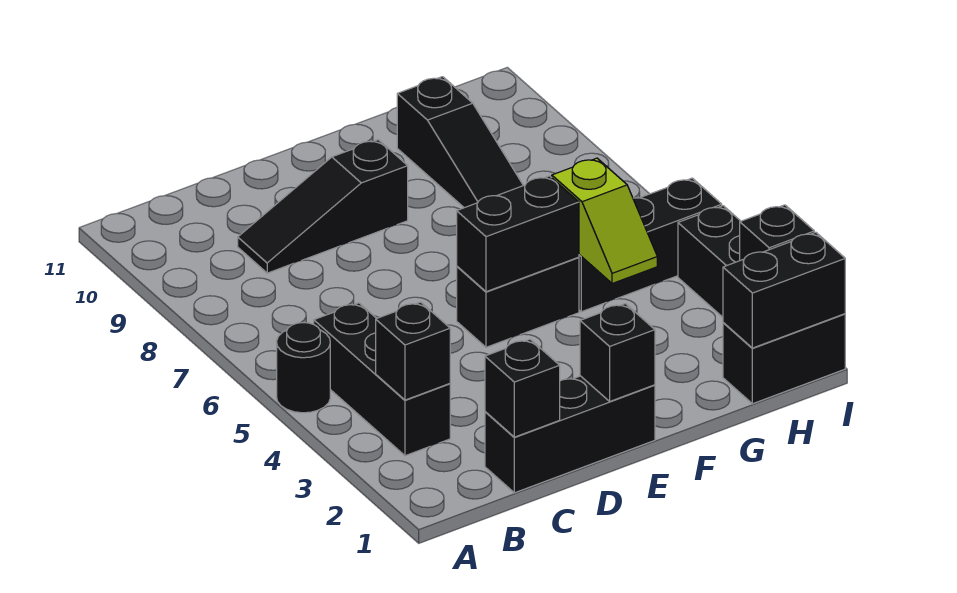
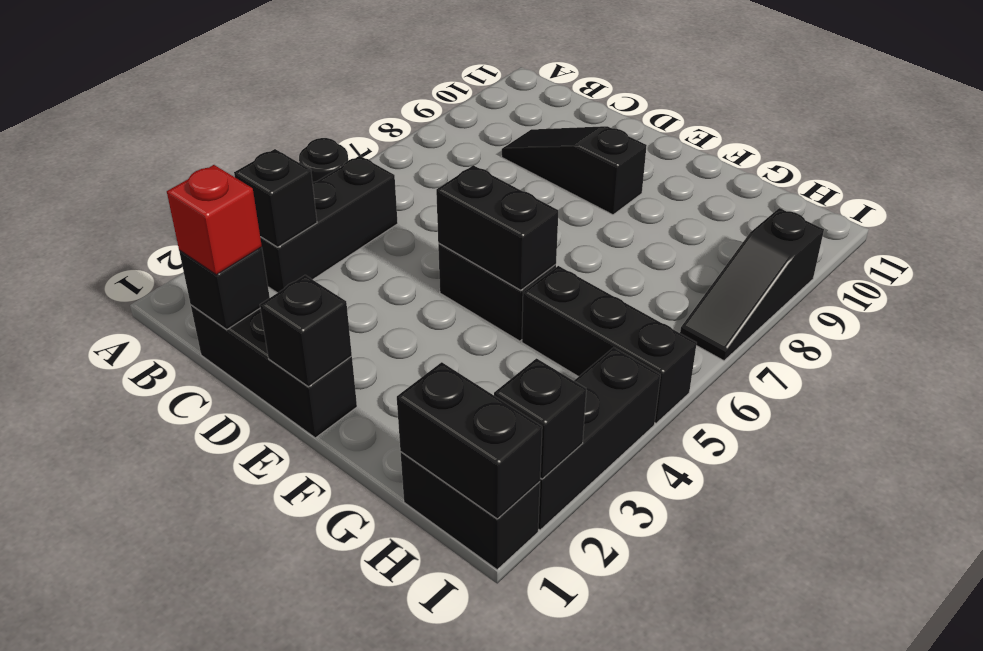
none -> red brick C1 level 3
lime slope G4:G5 level 2 top 5 -> none
black slope G8:G10 level 1 top 10 -> black slope I7:I9 level 1 top 9

